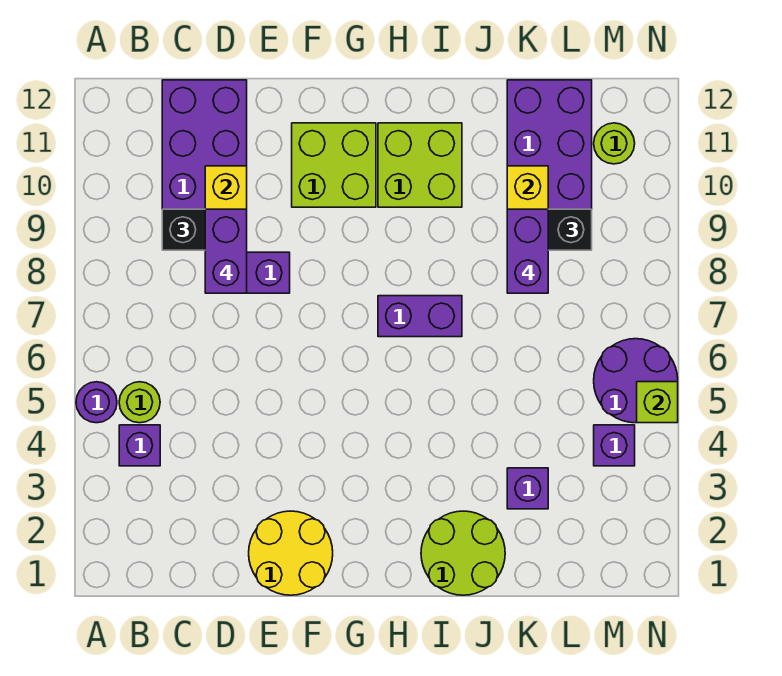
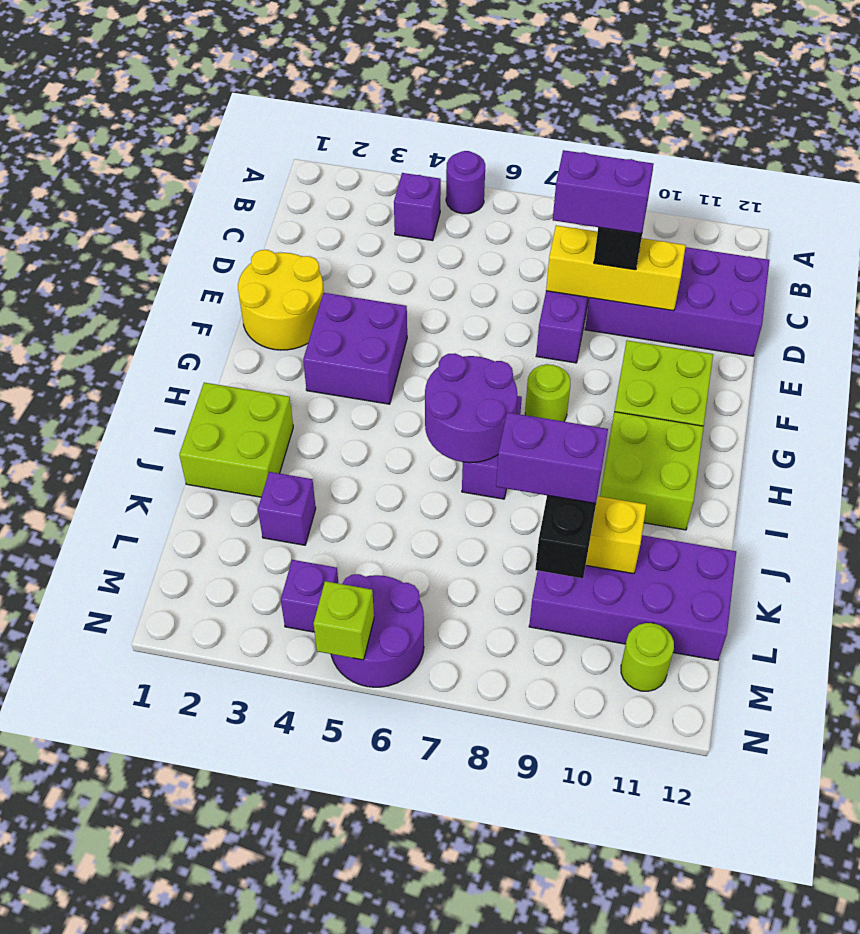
lime round brick B5 level 1 -> lime round brick G8 level 1
none -> purple brick F3:G4 level 1
none -> purple round brick H6:I7 level 2
lime round brick I1:J2 level 1 -> lime brick I1:J2 level 1

